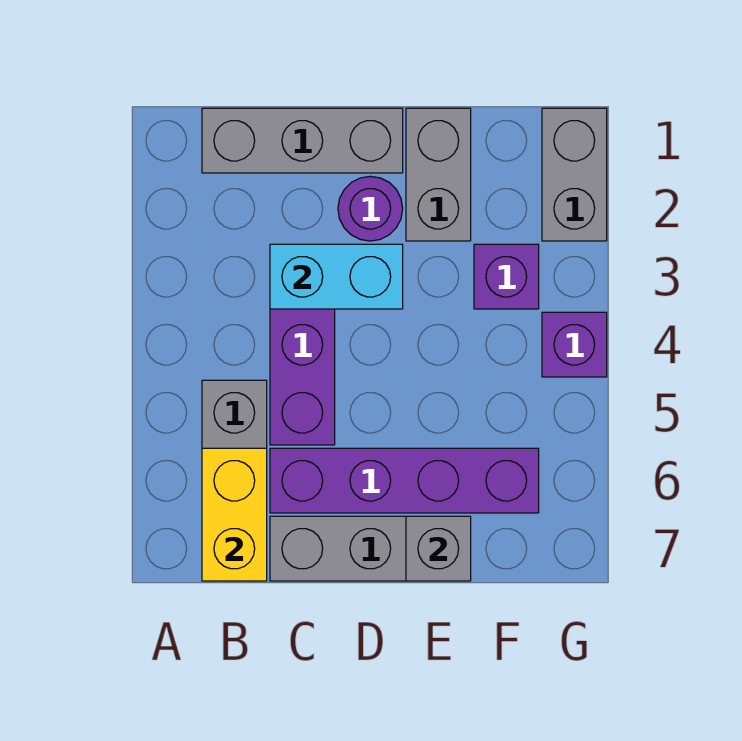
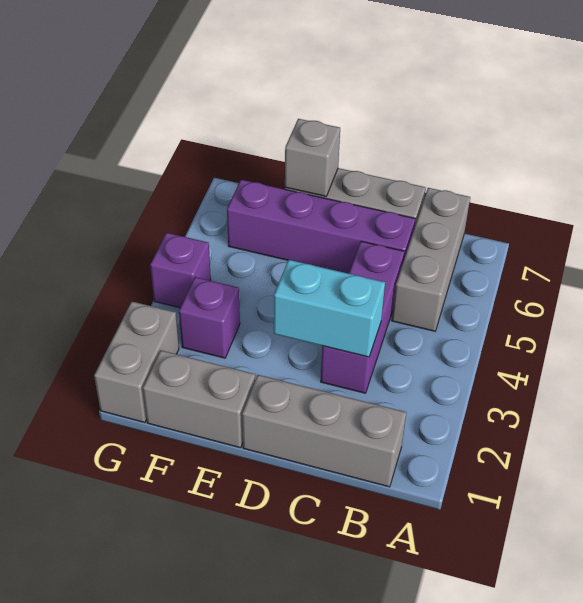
yellow brick B6:B7 level 2 -> none
purple round brick D2 level 1 -> none
grey brick E1:E2 level 1 -> grey brick E1:F1 level 1

